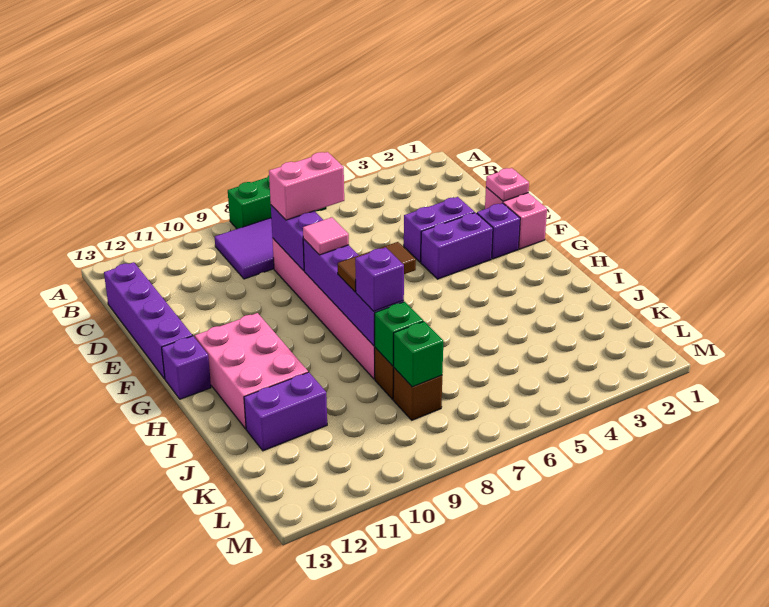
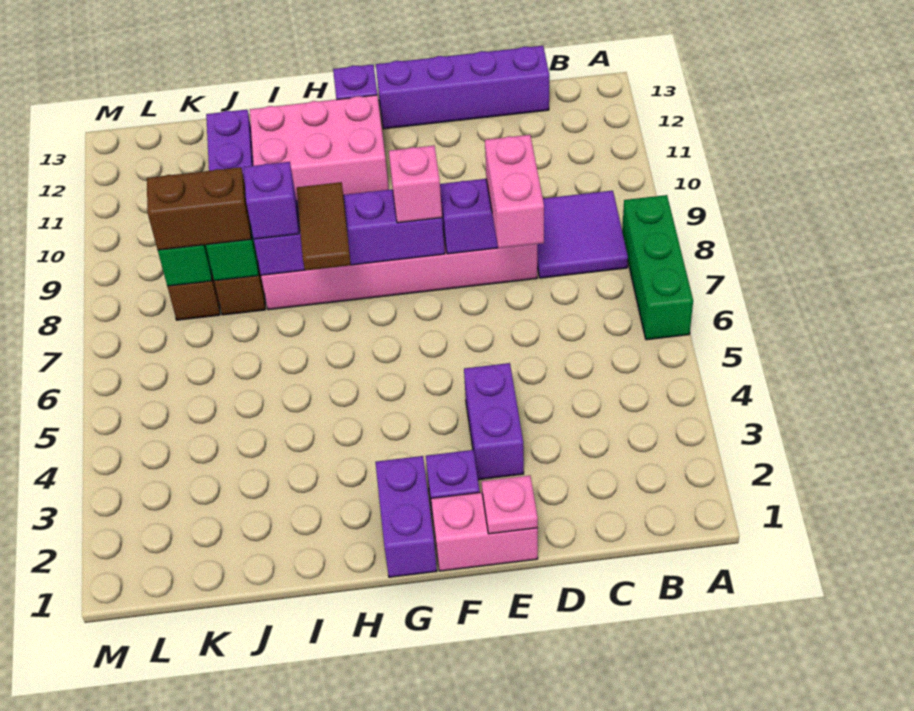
purple brick F3:F4 level 1 -> purple brick G1:G2 level 1
pink tile F8 level 3 -> pink brick F8 level 3
none -> brown brick J8:K8 level 3

